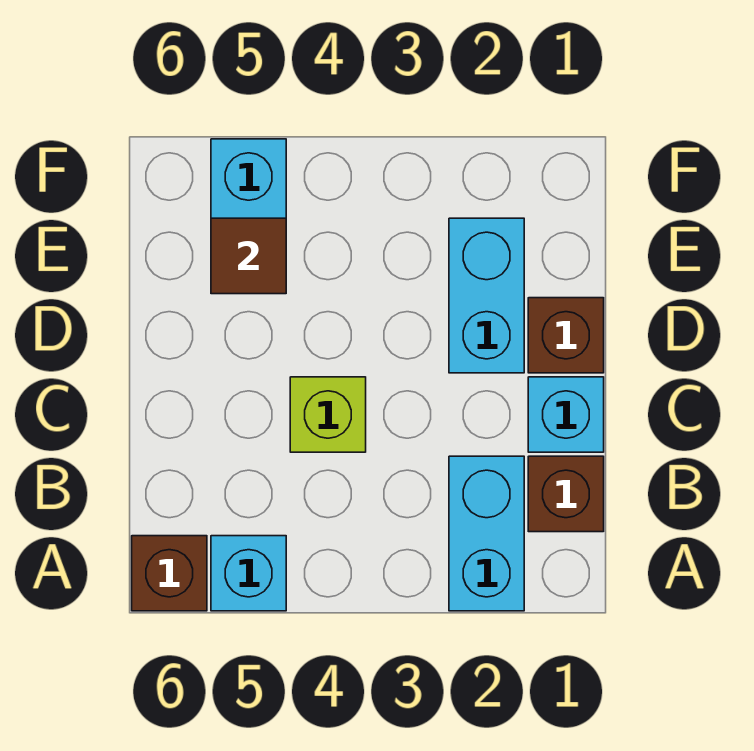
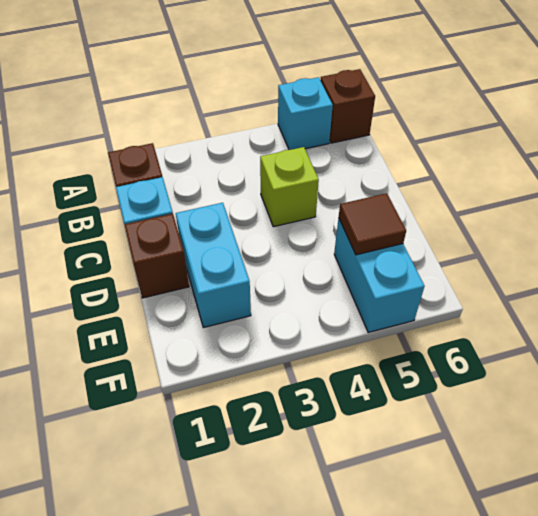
cyan brick A2:B2 level 1 -> none

